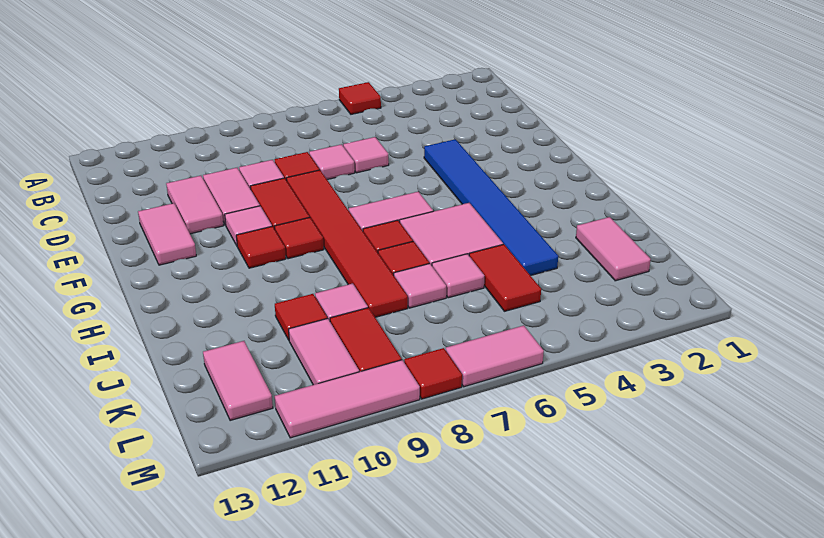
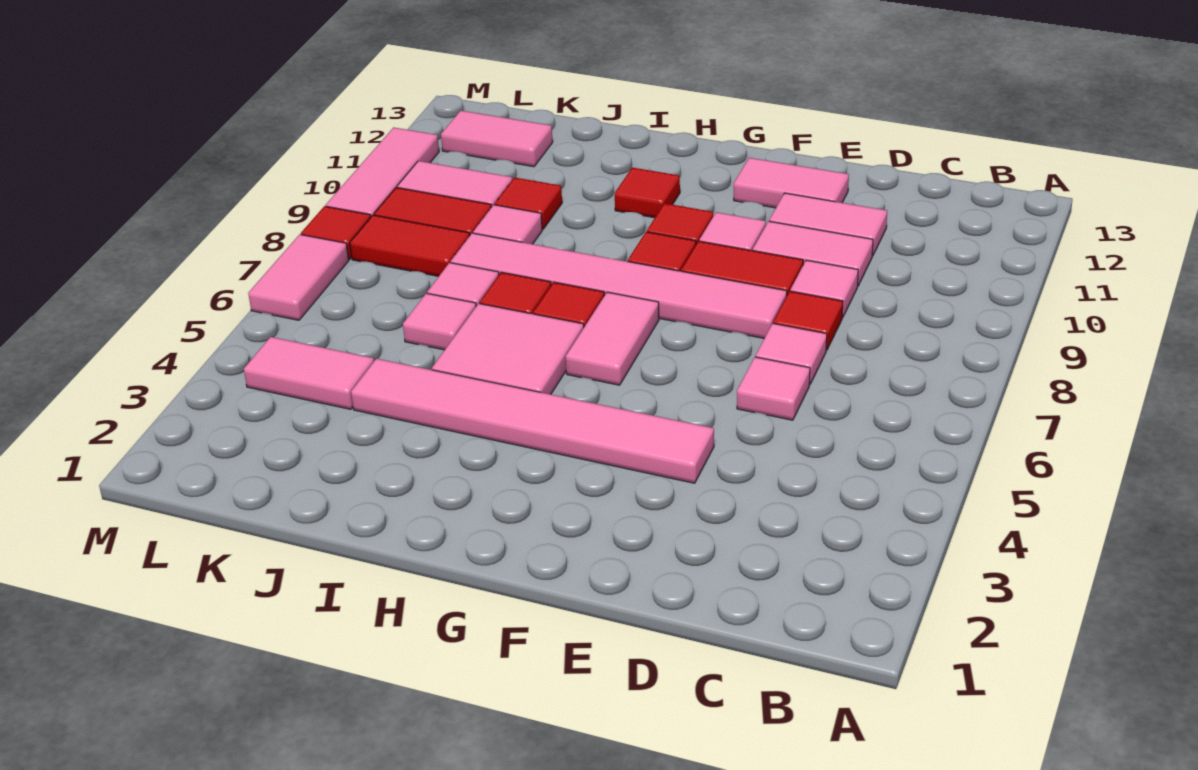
red tile A5 level 1 -> red tile H11 level 1
blue tile E4:J4 level 1 -> pink tile E4:J4 level 1
red tile E8:J8 level 1 -> pink tile E8:J8 level 1
pink tile J2:K2 level 1 -> pink tile K4:L4 level 1
red tile J5:K5 level 1 -> red tile K8:L8 level 1

